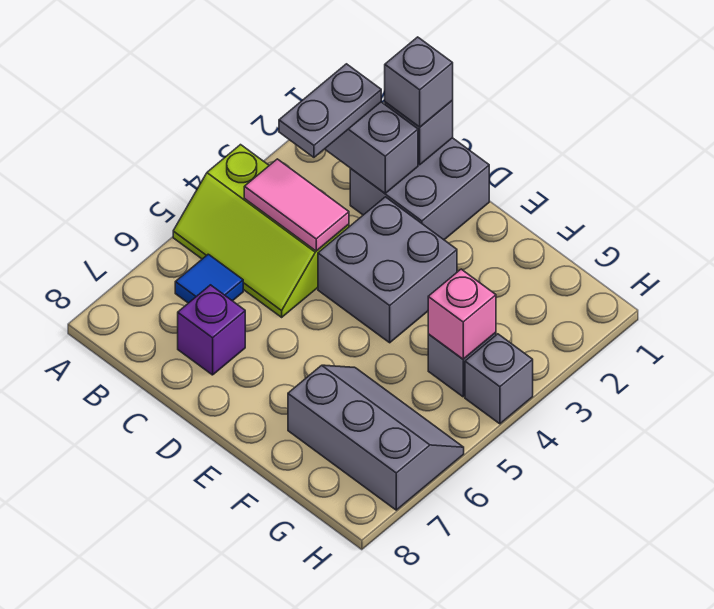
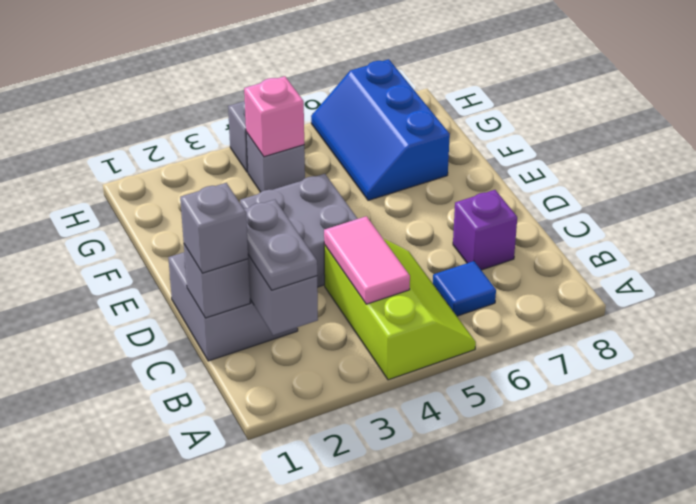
grey plate B2:B3 level 3 -> grey plate B2:C2 level 3
grey slope F6:H7 level 1 top 7 -> blue slope F6:H7 level 1 top 7

